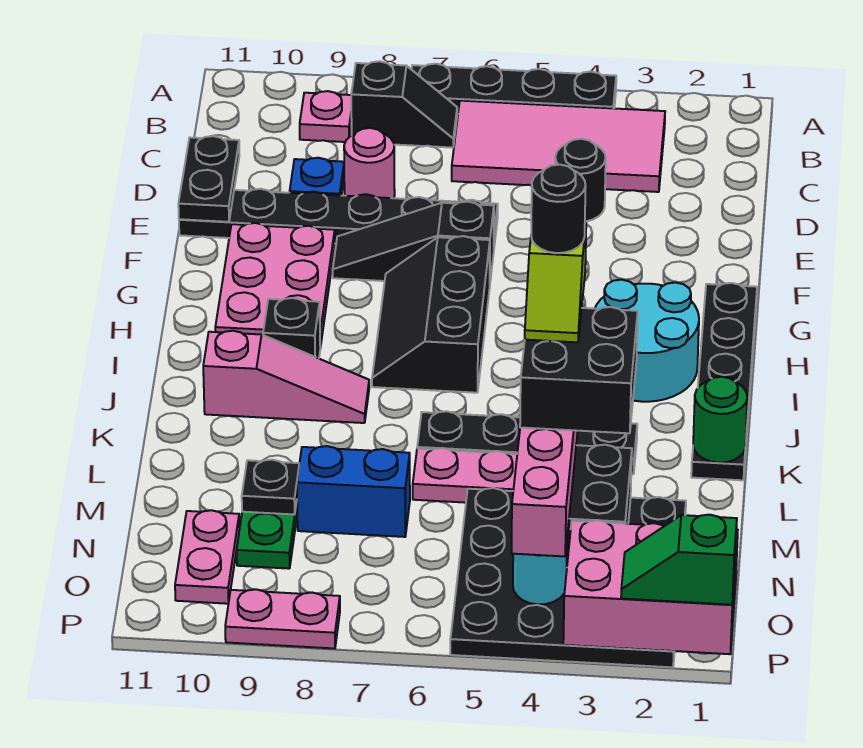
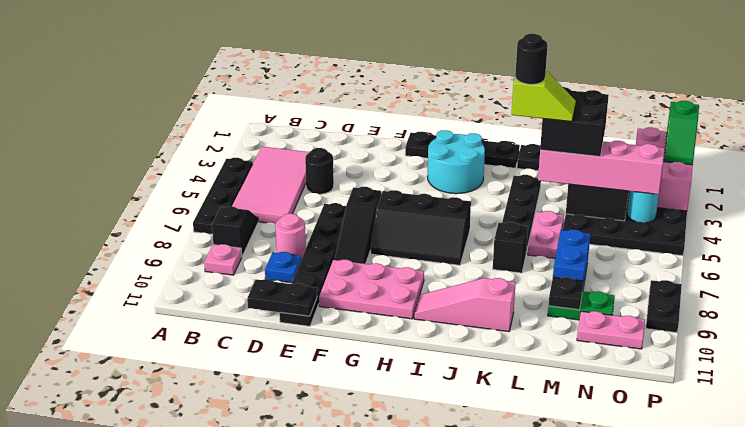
black brick I9 level 1 -> black brick K7 level 1
pink slope J8:J10 level 1 top 10 -> pink slope I10:K10 level 1 top K
green round brick K1 level 2 -> none
pink plate P8:P9 level 1 -> black plate P8:P9 level 1

